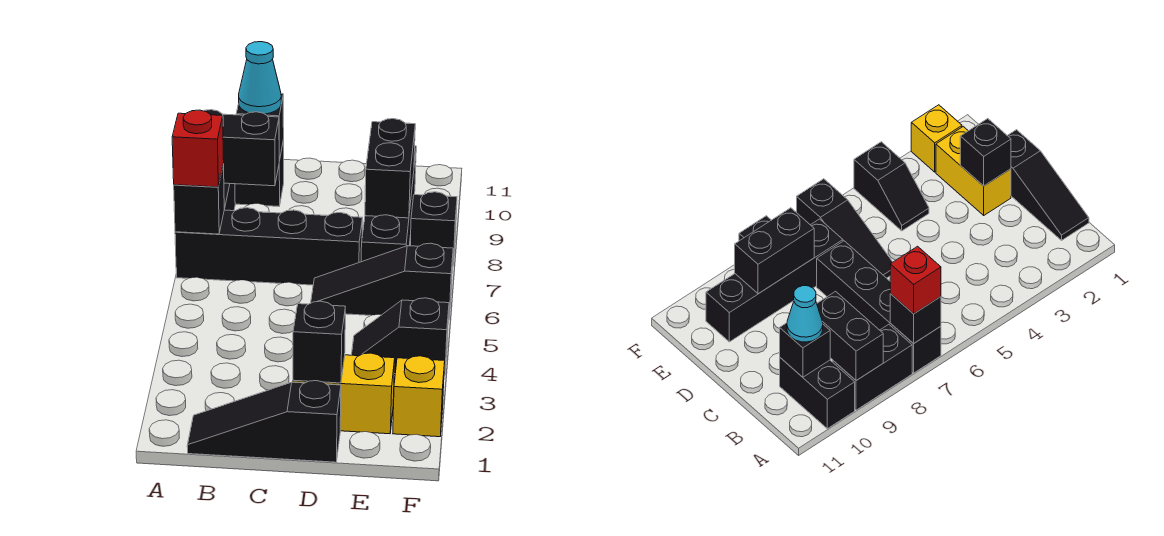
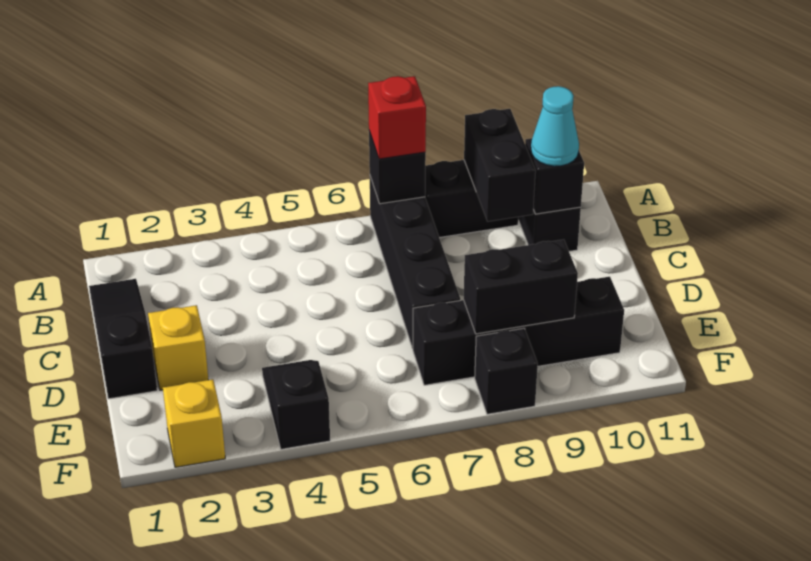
yellow brick D2:E2 level 1 -> yellow brick D2 level 1
black brick D2 level 2 -> none
black slope D6:F6 level 1 top F -> none

